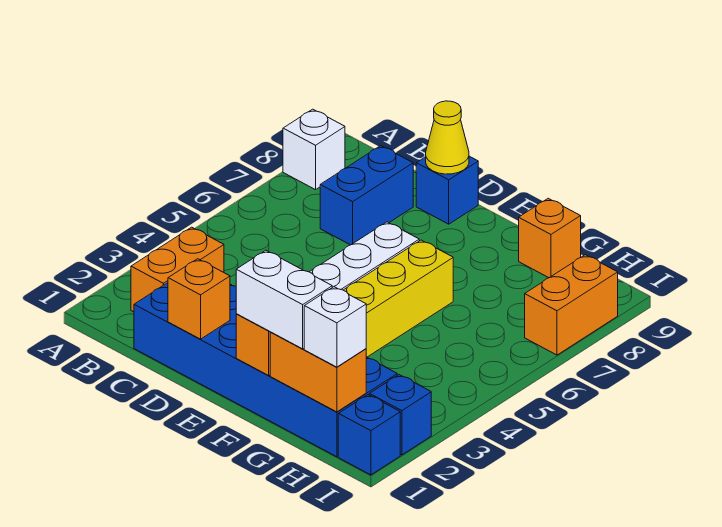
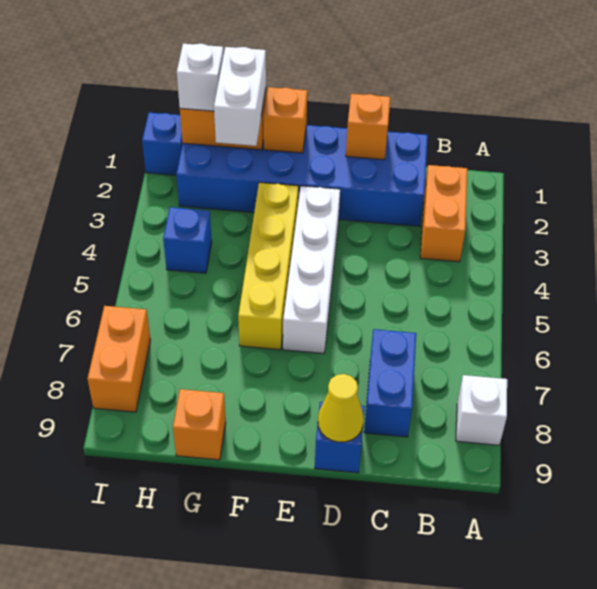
white brick F1:G1 level 3 -> white brick G1:G2 level 3
blue brick I2 level 1 -> blue brick H4 level 1

